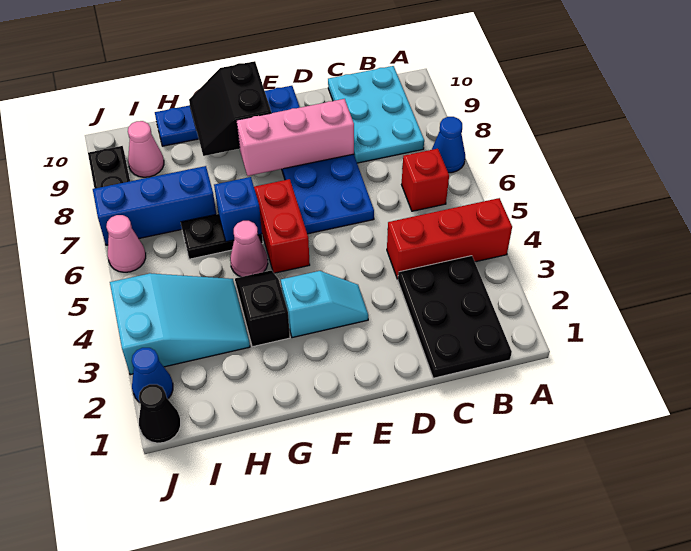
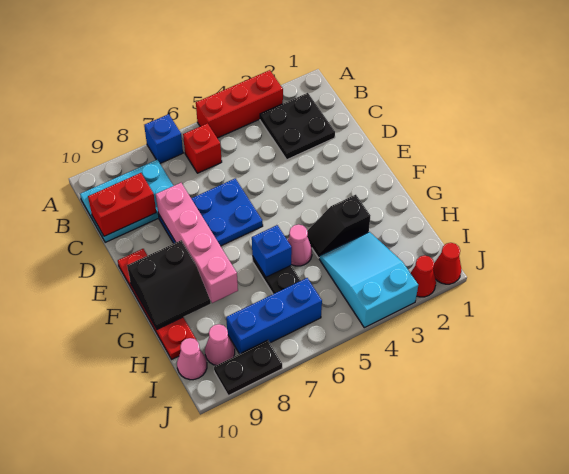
red brick A4:C4 level 1 -> red brick A3:A5 level 1
blue cone A7 level 1 -> blue brick A7 level 1
black plate B1:C3 level 1 -> black plate B2:C3 level 1
pink brick D8:F8 level 2 -> pink brick D8:G8 level 2
cyan slope E3:F3 level 1 top F -> none
blue plate E10:H10 level 1 -> red plate E10:H10 level 1
red brick F5:F6 level 1 -> red brick C9:C10 level 2
blue brick H7:J7 level 1 -> blue brick I6:I8 level 1
black cone J1 level 1 -> red cone J1 level 1
blue cone J2 level 1 -> red cone J2 level 1
pink cone J6 level 1 -> pink cone I10 level 1

